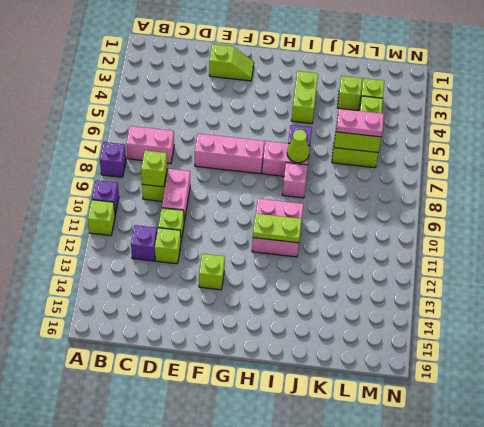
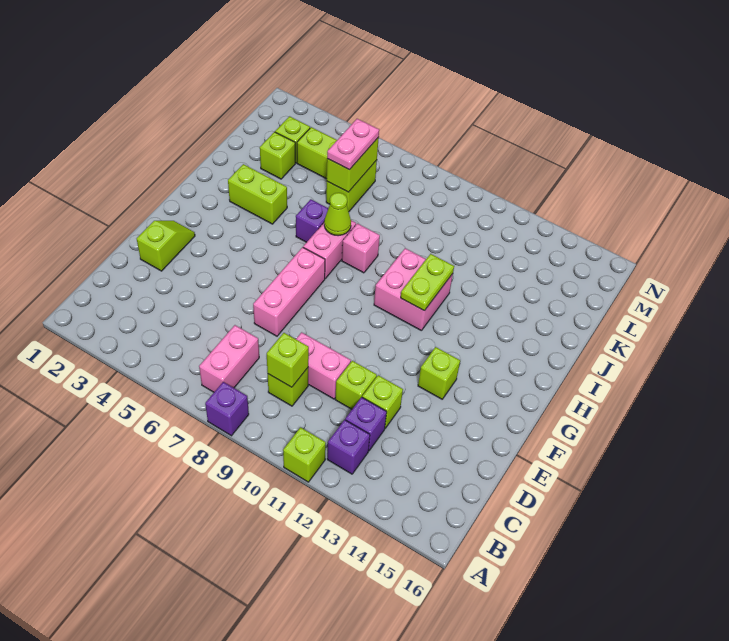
purple brick A10 level 1 -> purple brick B12 level 1

